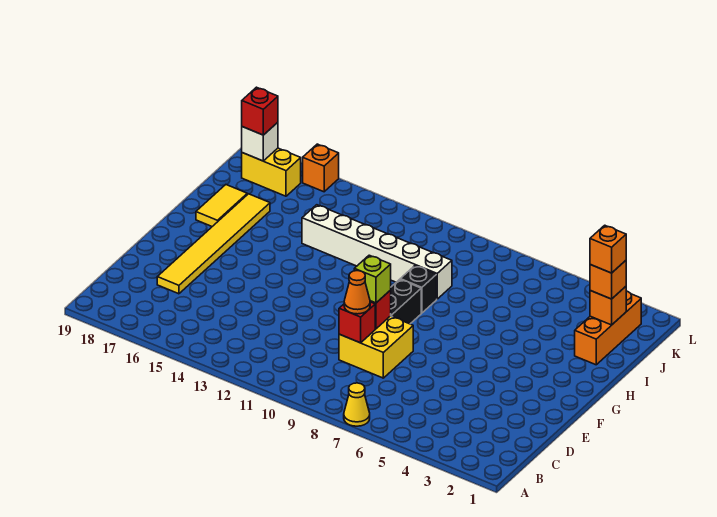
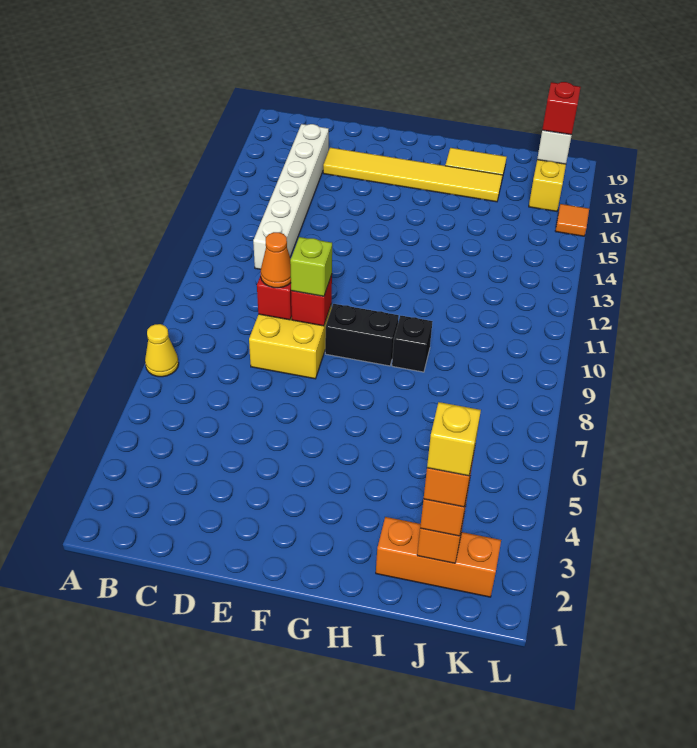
white brick I9:I14 level 1 -> white brick C12:C17 level 1
none -> yellow brick J2 level 5
orange brick L16 level 1 -> orange tile L16 level 1

